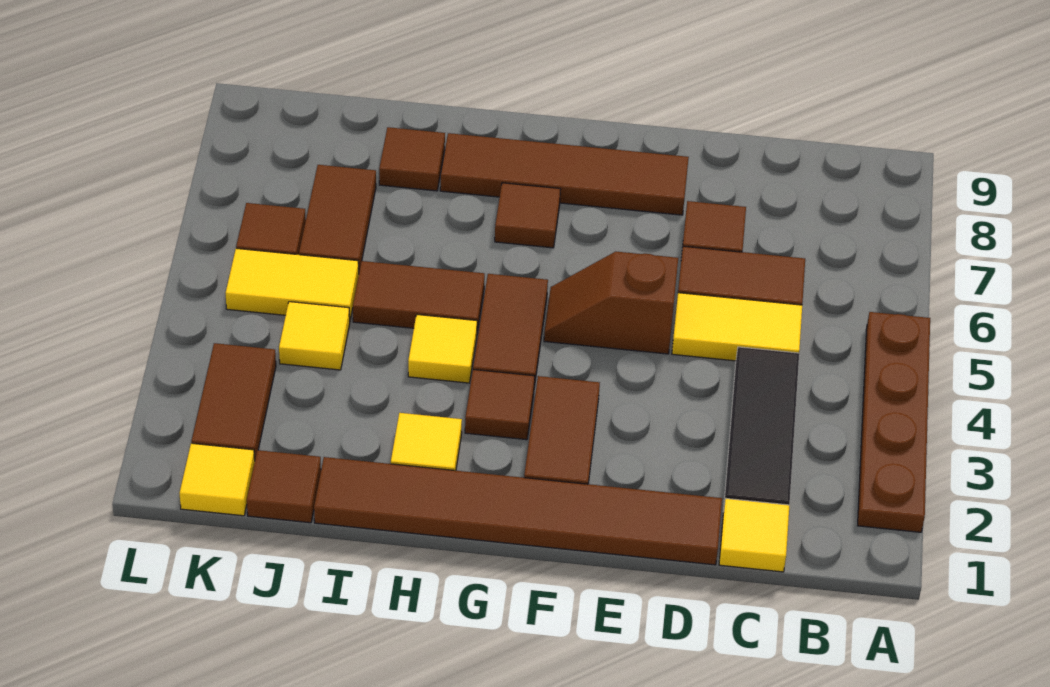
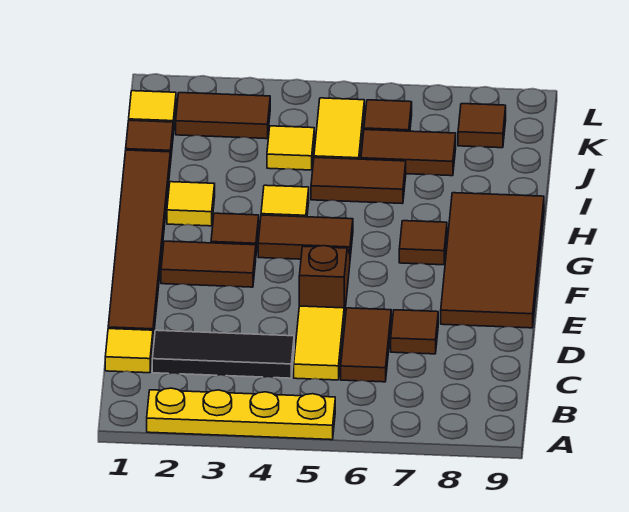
brown plate A2:A5 level 1 -> yellow plate A2:A5 level 1
brown tile E8:H8 level 1 -> brown tile E8:H9 level 1
brown tile H5:I5 level 1 -> brown tile I5:I6 level 1
brown tile I8 level 1 -> brown tile K8 level 1

